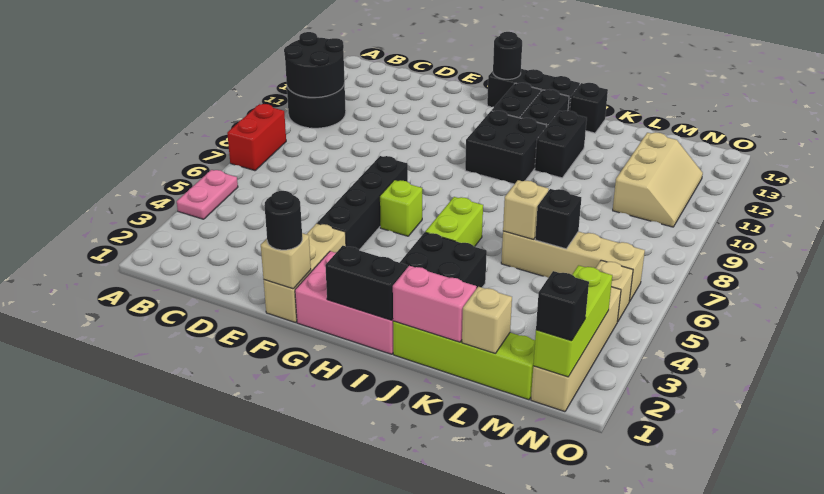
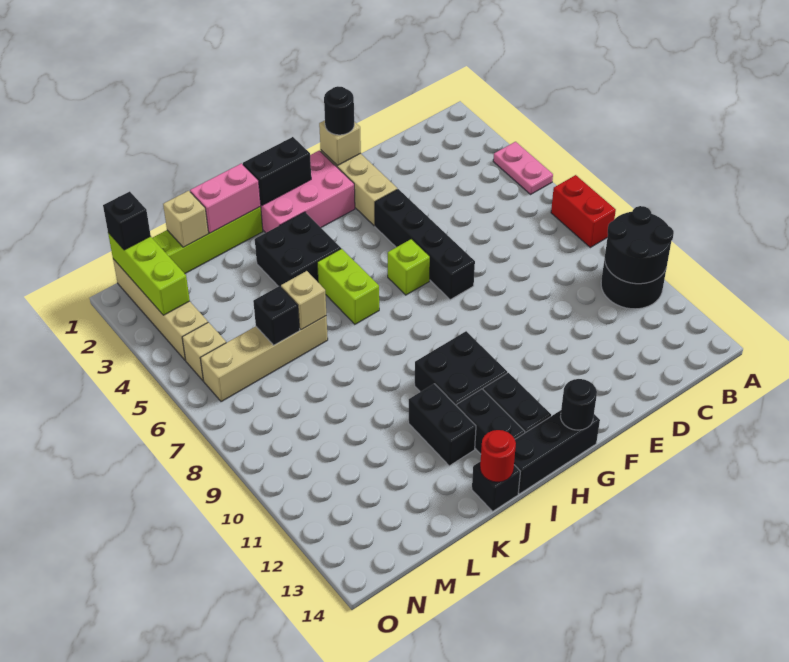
none -> red round brick J14 level 2
tan slope M10:N12 level 1 top M -> none

